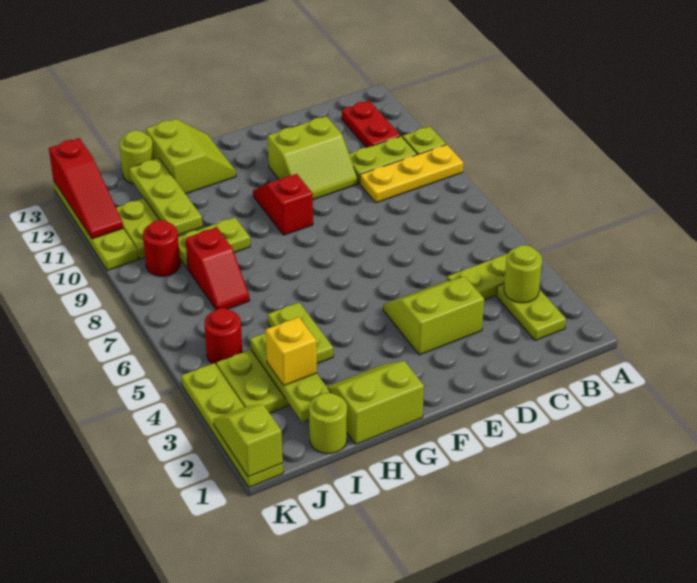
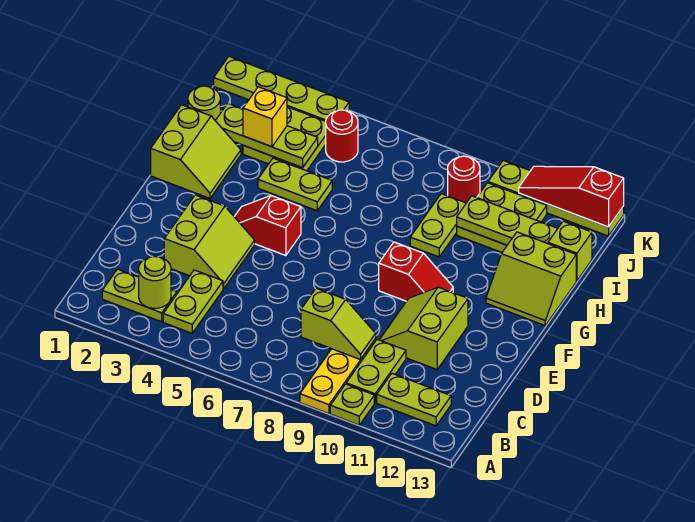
red plate B11:B12 level 1 -> lime plate B11:B12 level 1
red slope I7:I8 level 1 top 8 -> red slope F4:F5 level 1 top 5
lime round brick I13 level 1 -> lime brick I13 level 1
lime slope K1:K2 level 2 top 1 -> lime slope C8:C9 level 2 top 8

